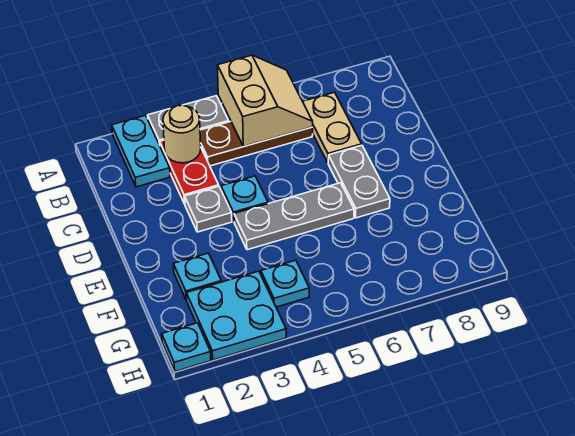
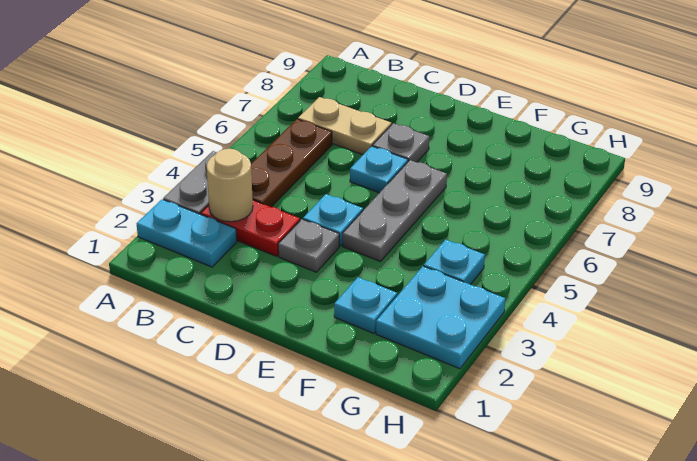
tan slope A5:B6 level 2 top 5 -> none
grey plate D7:E7 level 1 -> grey plate D7 level 1
cyan plate H1 level 1 -> cyan plate D6 level 1

